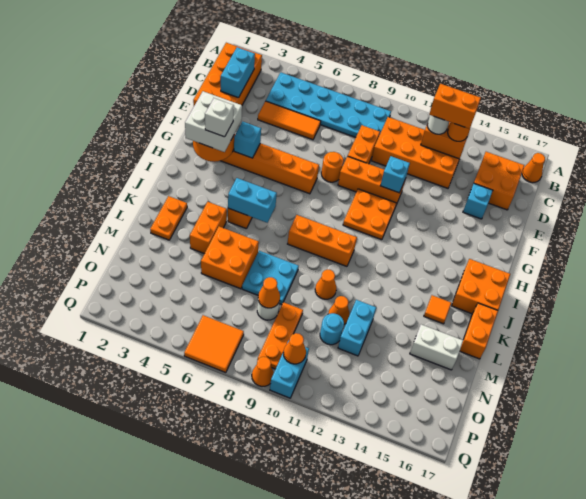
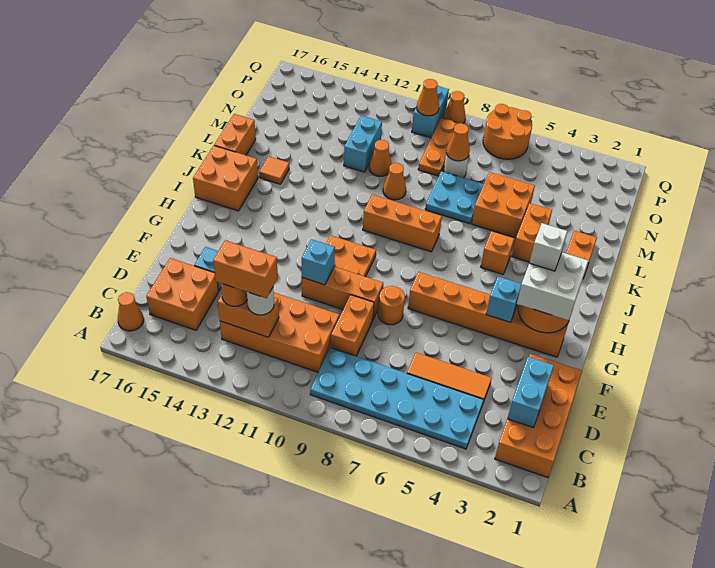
cyan brick J5:J6 level 2 -> none
white brick M15:M16 level 1 -> none
cyan round brick N11 level 1 -> none
orange tile P6:Q7 level 1 -> orange round brick P6:Q7 level 1

